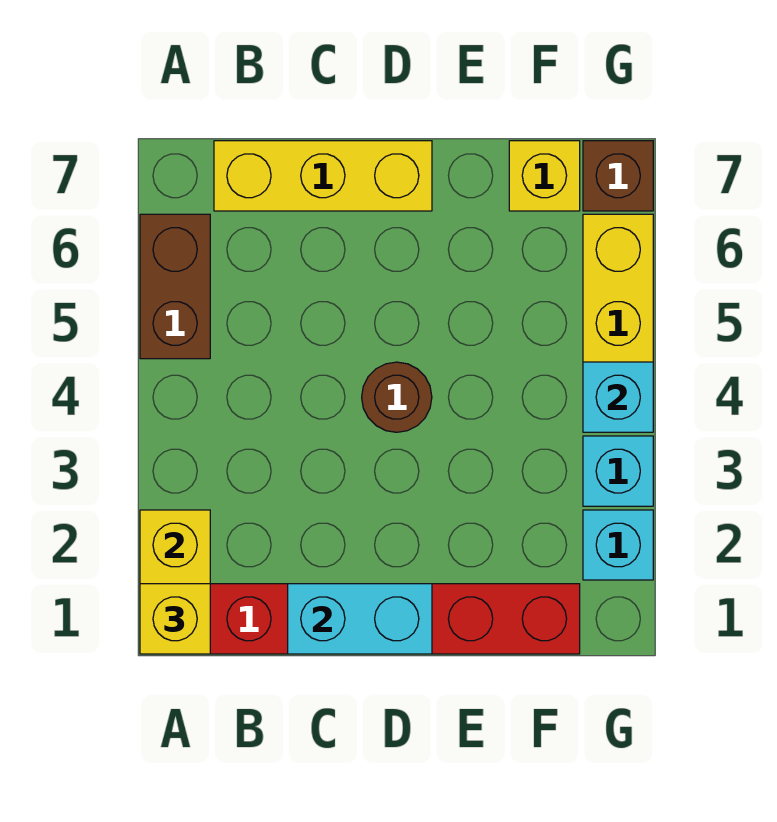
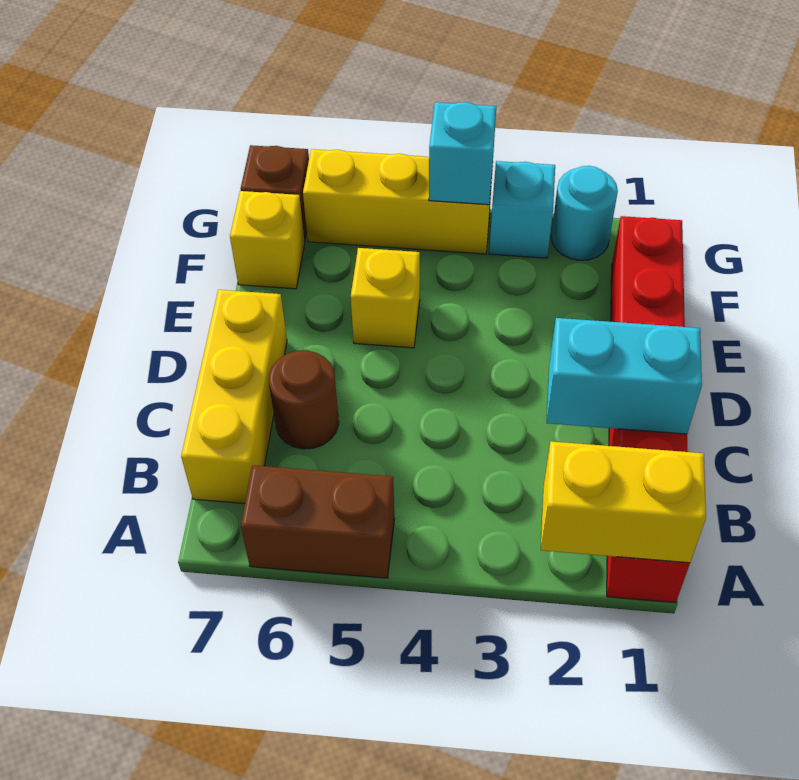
yellow brick A1 level 3 -> yellow brick E5 level 1
cyan brick C1:D1 level 2 -> cyan brick C1:C2 level 2
brown round brick D4 level 1 -> brown round brick C6 level 1
cyan brick G2 level 1 -> cyan round brick G2 level 1

